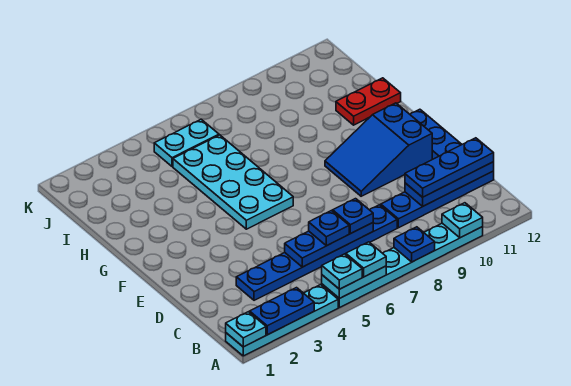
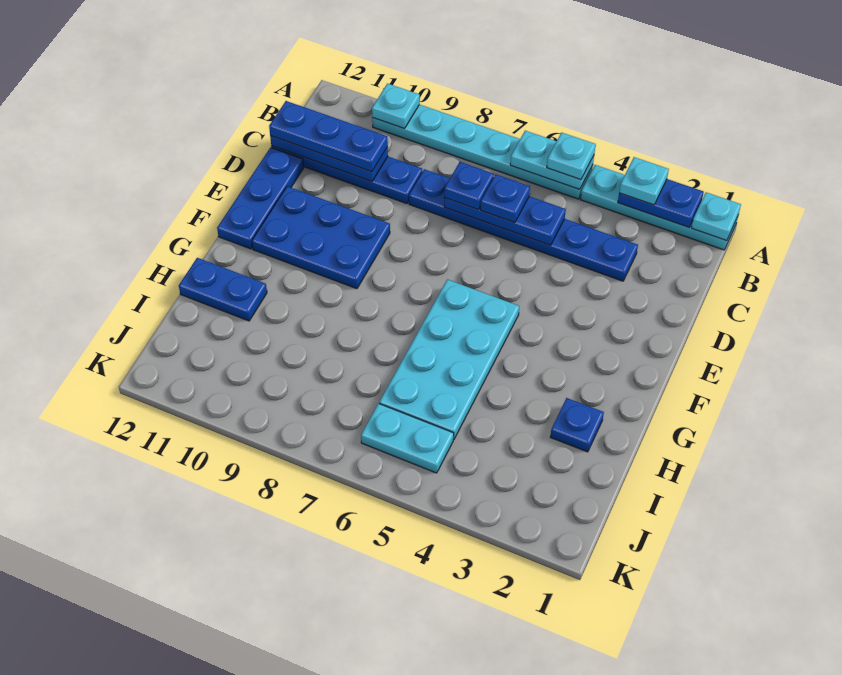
cyan plate A6 level 3 -> cyan plate A3 level 3
blue plate A8 level 2 -> blue plate H2 level 1
blue slope E9:F11 level 1 top 11 -> blue plate E9:F11 level 1
red plate H11:H12 level 1 -> blue plate H11:H12 level 1

